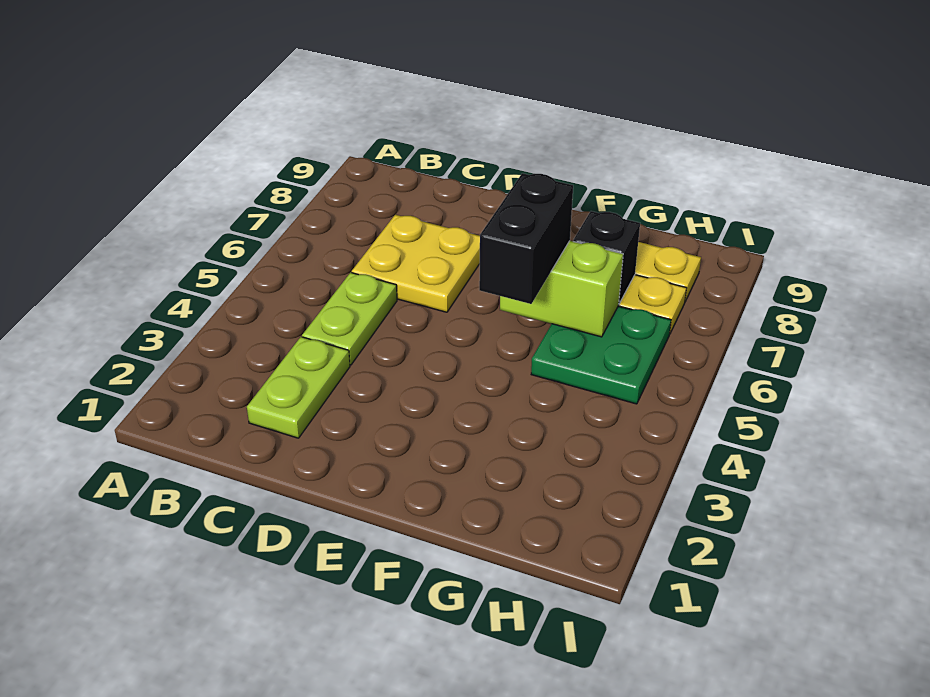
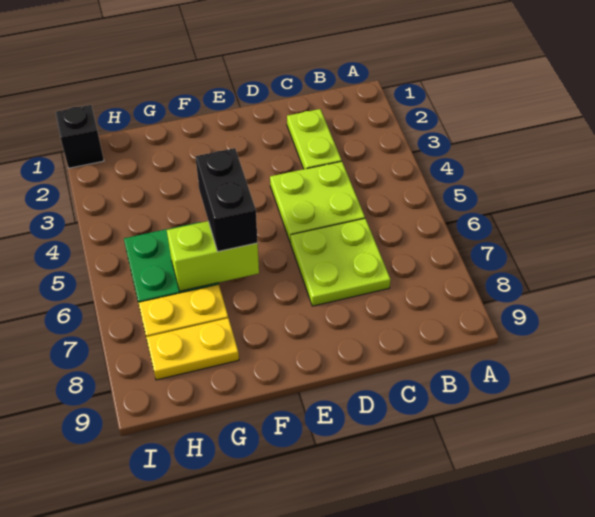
lime plate C4:C5 level 1 -> lime plate C4:D5 level 1
yellow plate C6:D7 level 1 -> lime plate C6:D7 level 1
black brick G7 level 2 -> black brick I1 level 1

